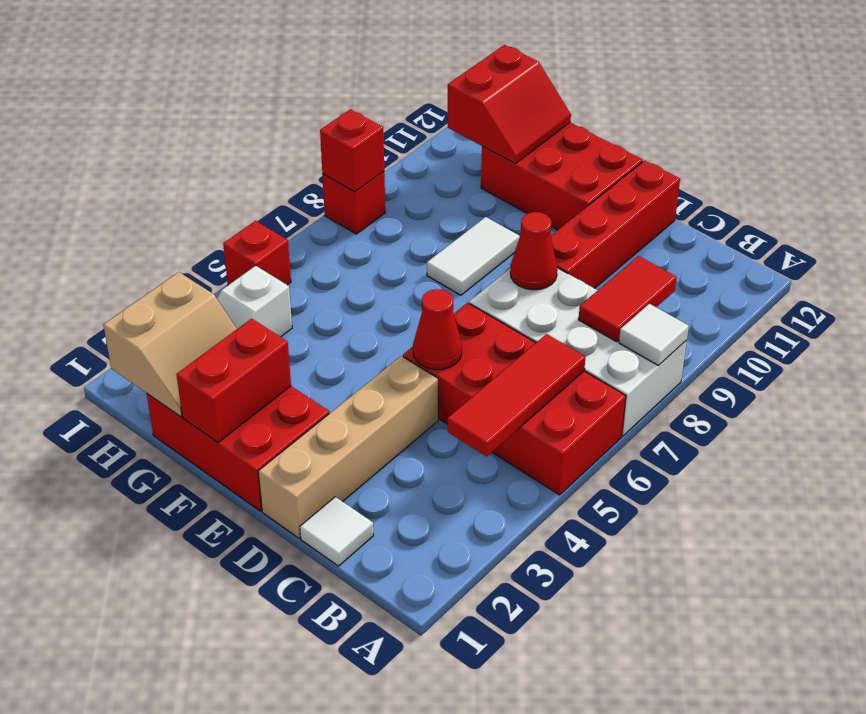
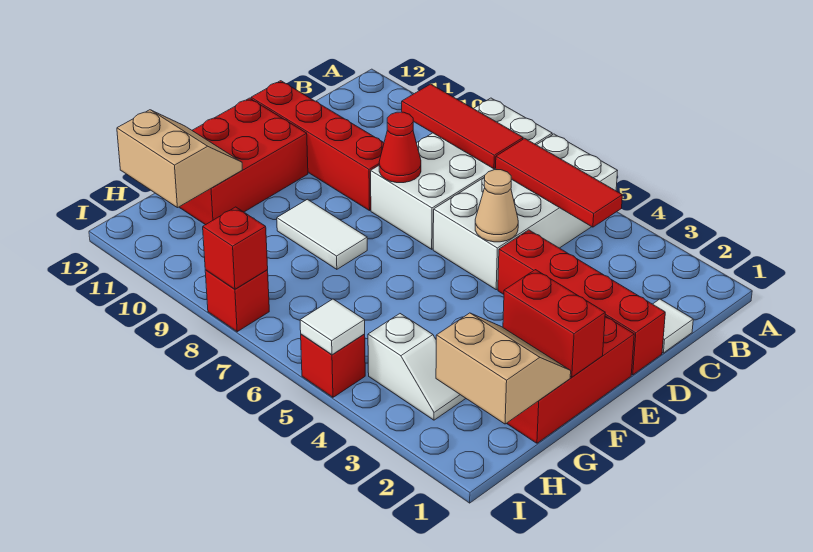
red brick A5:D6 level 1 -> white brick A5:D6 level 1
white tile A8 level 2 -> white tile I5 level 2
red tile B8:B9 level 2 -> red tile B7:B9 level 2
tan brick D1:D4 level 1 -> red brick D1:D4 level 1
red cone D5 level 2 -> tan cone D5 level 2
red slope G11:H12 level 2 top H -> tan slope G11:H12 level 2 top H

